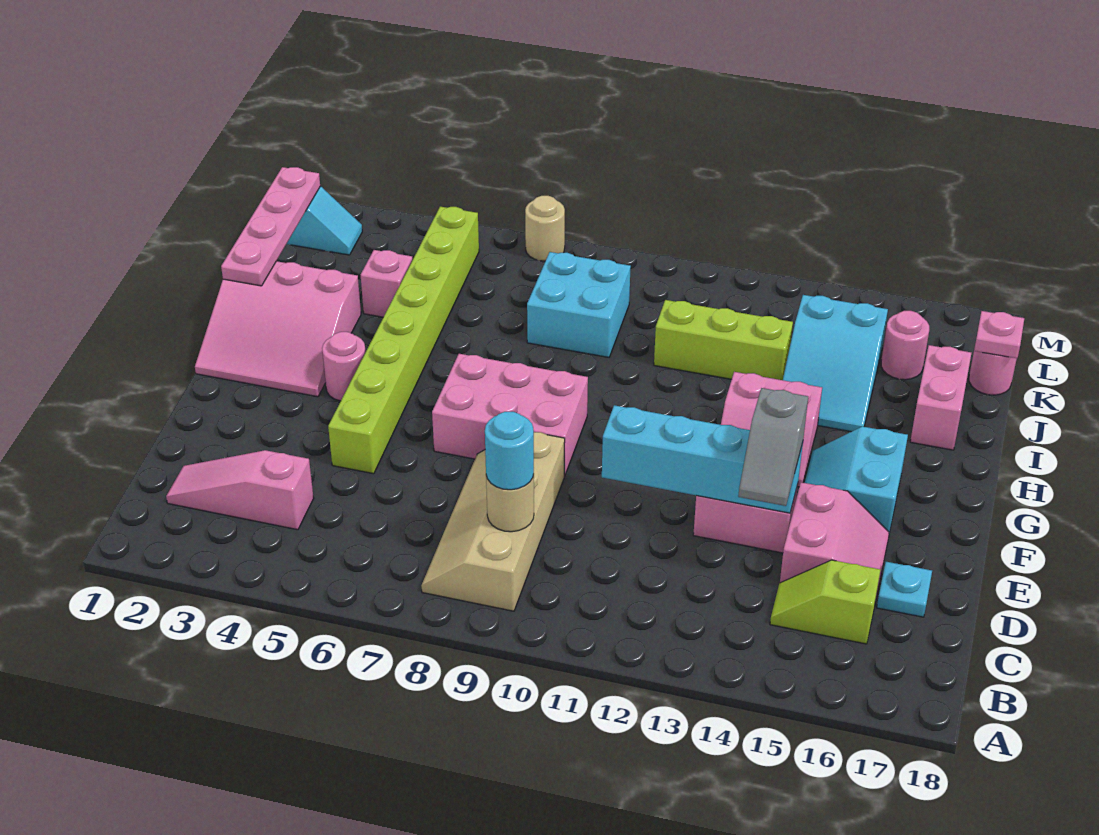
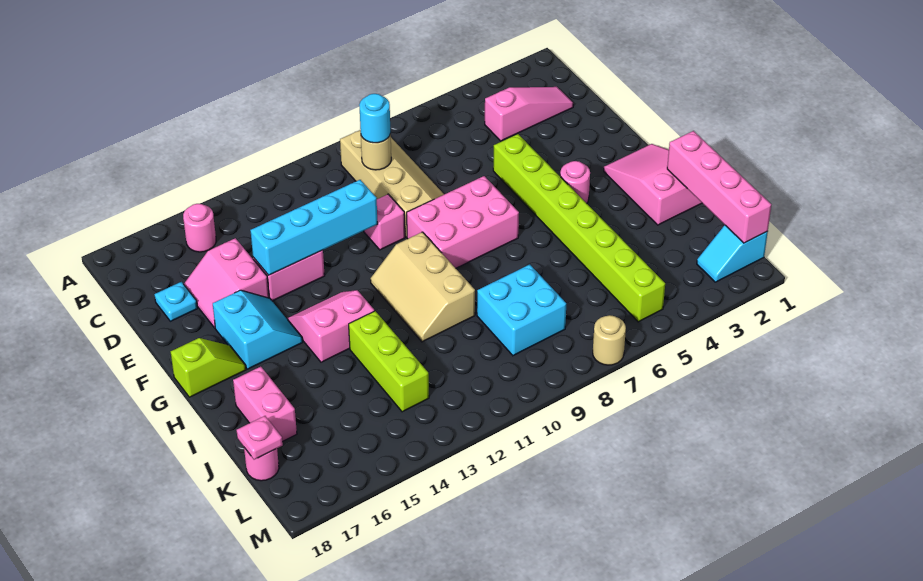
lime slope C15:C16 level 1 top 16 -> lime slope G17:G18 level 1 top 18
grey slope D14:E14 level 3 top E -> none
pink slope G1:I3 level 1 top I -> pink slope G1:I2 level 1 top I
none -> tan slope G10:I11 level 1 top 10
pink plate I1:L1 level 2 -> pink brick I1:L1 level 2
cyan slope I14:K15 level 1 top K -> none
pink brick J4 level 1 -> pink brick E10 level 1
lime brick J11:J13 level 1 -> lime brick I13:K13 level 1
pink round brick K16 level 1 -> pink round brick B15 level 1

